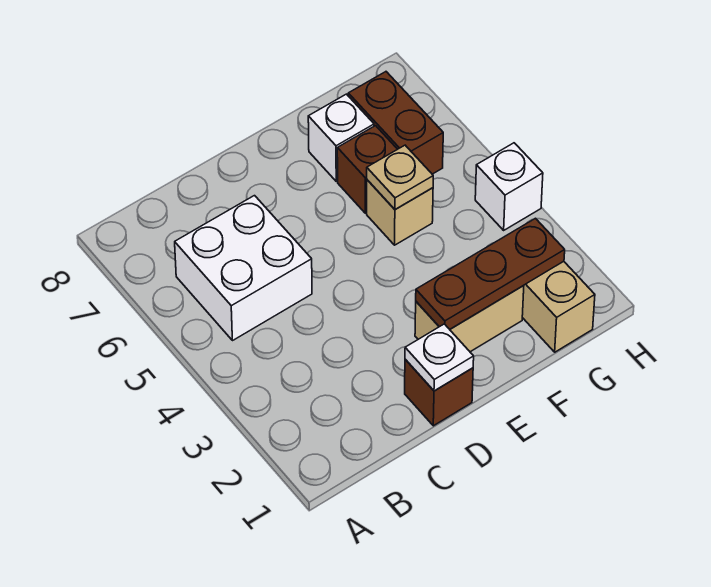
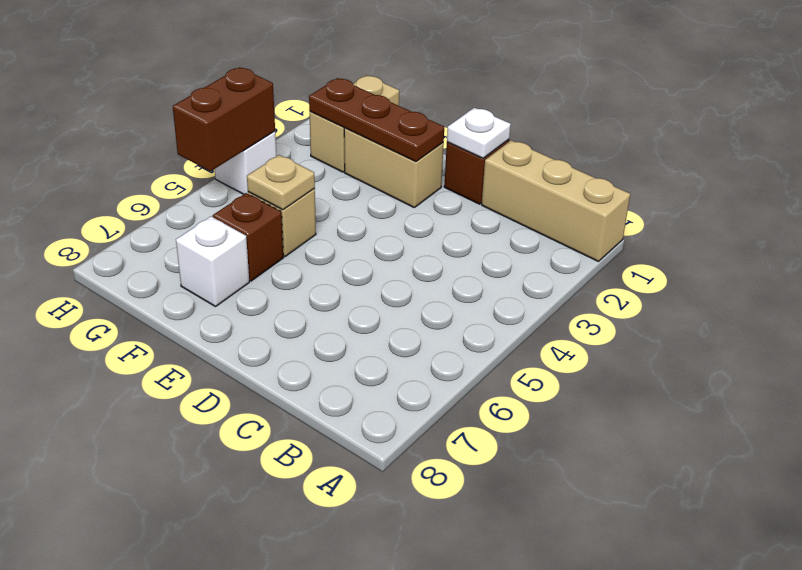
none -> tan brick A1:C1 level 1
white brick B5:C6 level 1 -> none
brown brick G6:G7 level 1 -> brown brick H4:H5 level 2

